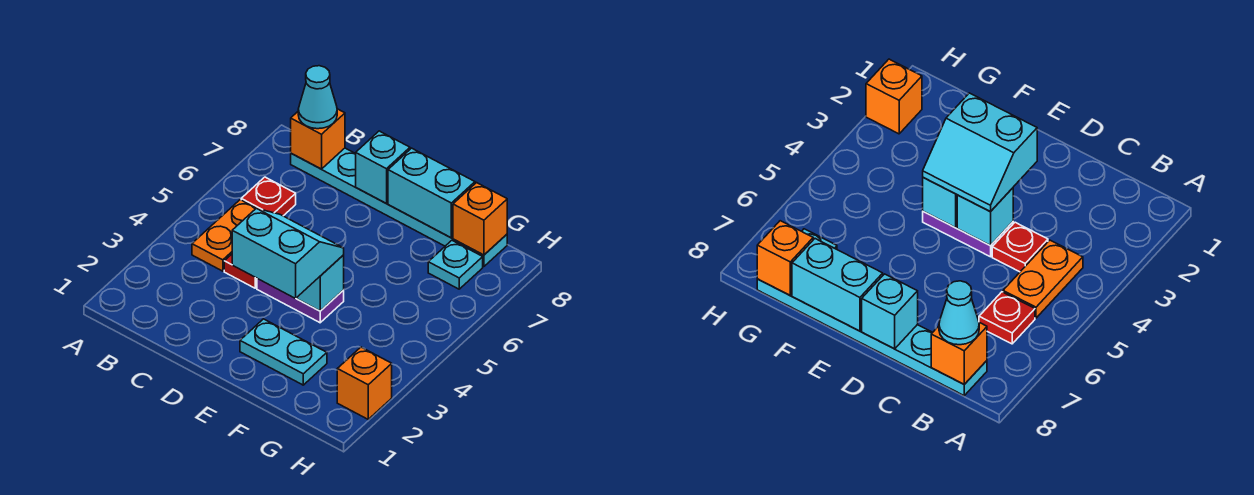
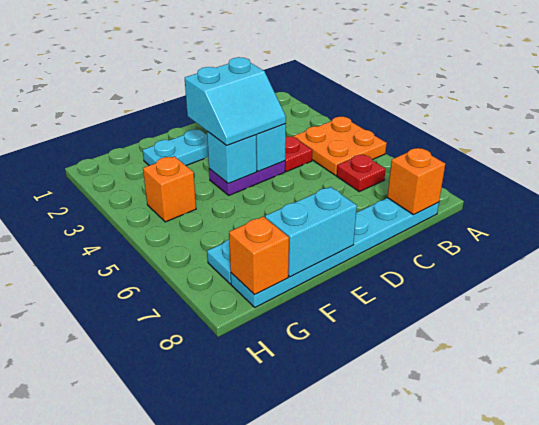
orange plate B4:B5 level 1 -> orange plate A4:B5 level 1
cyan cone B8 level 3 -> none
cyan brick D8 level 2 -> none
orange brick H2 level 1 -> orange brick G4 level 1

